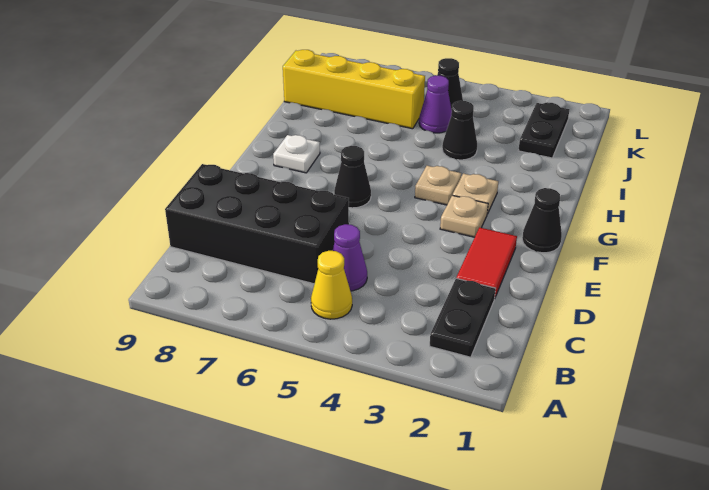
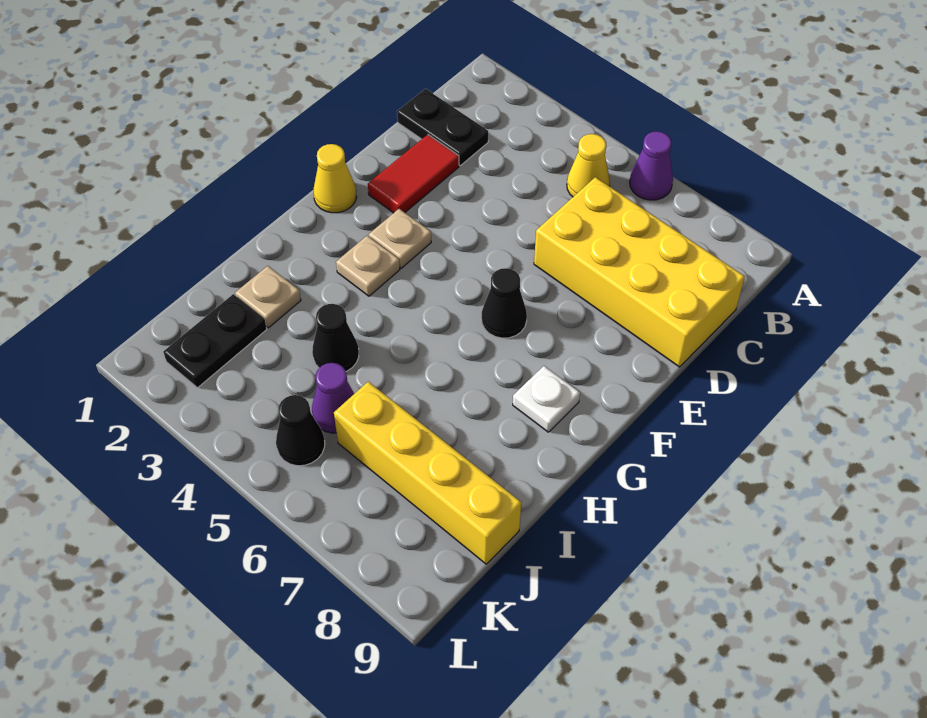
black plate B2:C2 level 1 -> black plate C1:C2 level 1
purple cone C5 level 1 -> purple cone A6 level 1
black brick C6:D9 level 1 -> yellow brick C6:D9 level 1
black cone F1 level 1 -> yellow cone F1 level 1
tan plate G4 level 1 -> tan plate I2 level 1

